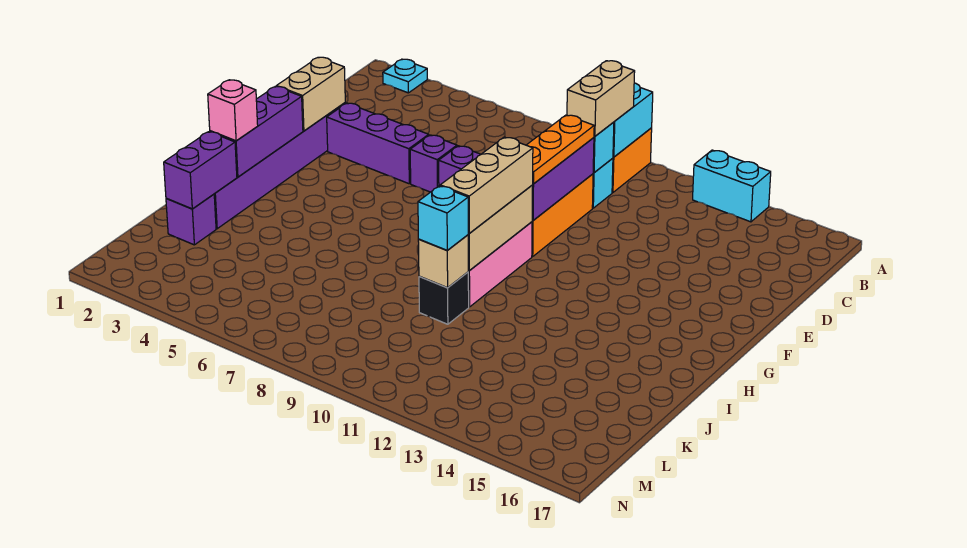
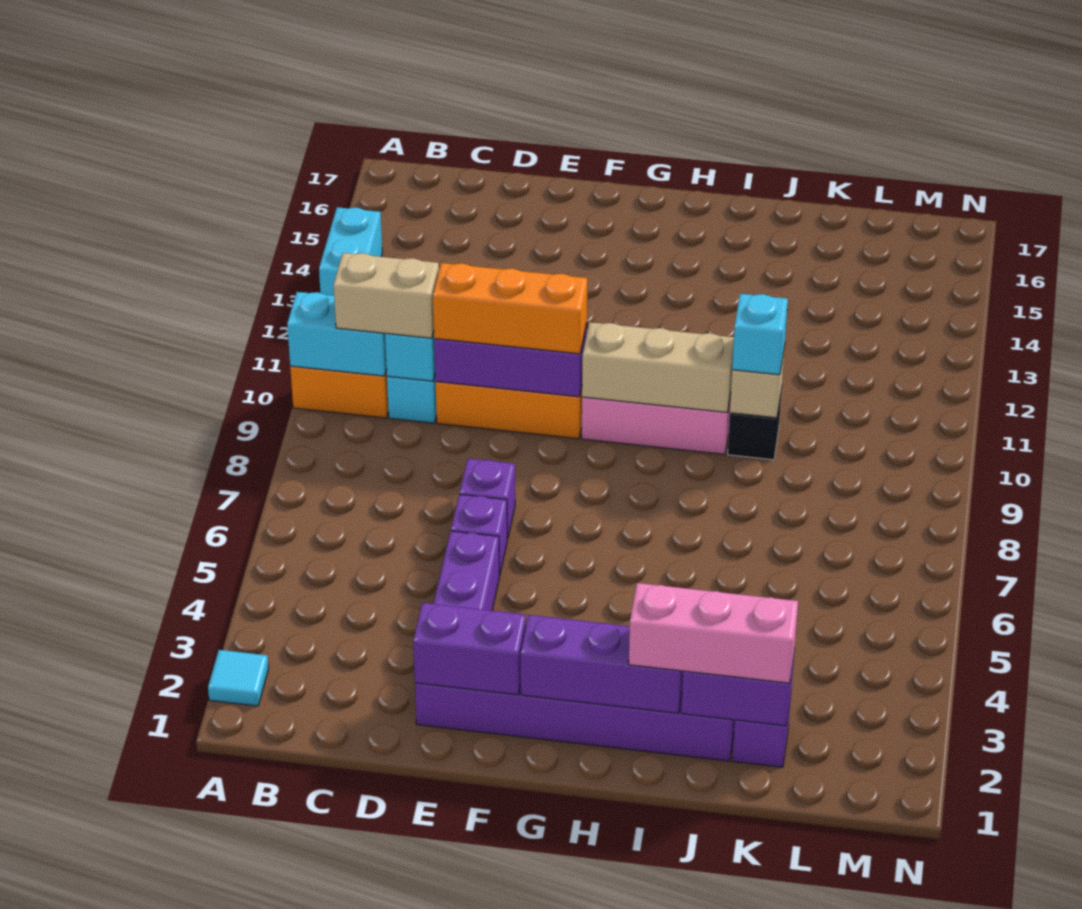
cyan plate A2 level 1 -> cyan tile A2 level 1
orange plate D10:F10 level 3 -> orange brick D10:F10 level 3
tan brick E2:F2 level 2 -> purple brick E2:F2 level 2
tan brick G10:I10 level 3 -> none
pink brick I2 level 3 -> pink brick I2:K2 level 3

